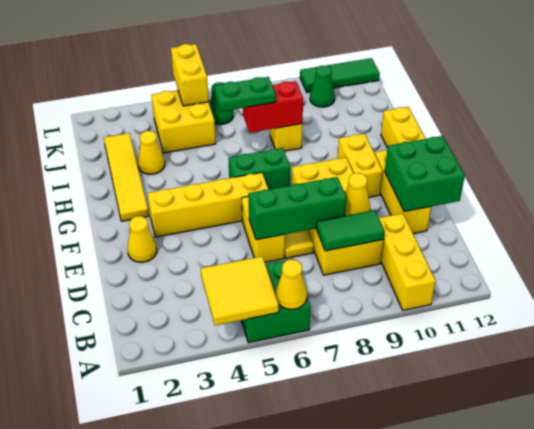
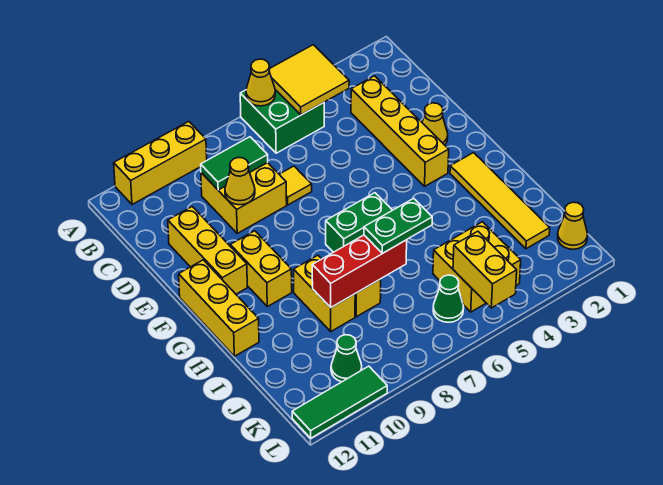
yellow brick A10:C10 level 1 -> yellow brick A9:A11 level 1
yellow brick C8:F9 level 1 -> yellow brick C8:D9 level 1
yellow brick D6:E6 level 1 -> yellow brick H9:I9 level 1
green brick D6:D8 level 2 -> none
green brick D11:E12 level 2 -> none
yellow brick F3:F6 level 1 -> yellow brick C3:F3 level 1
yellow cone I3 level 1 -> yellow cone K1 level 1
red brick I7:I8 level 2 -> red brick I7:I9 level 2

